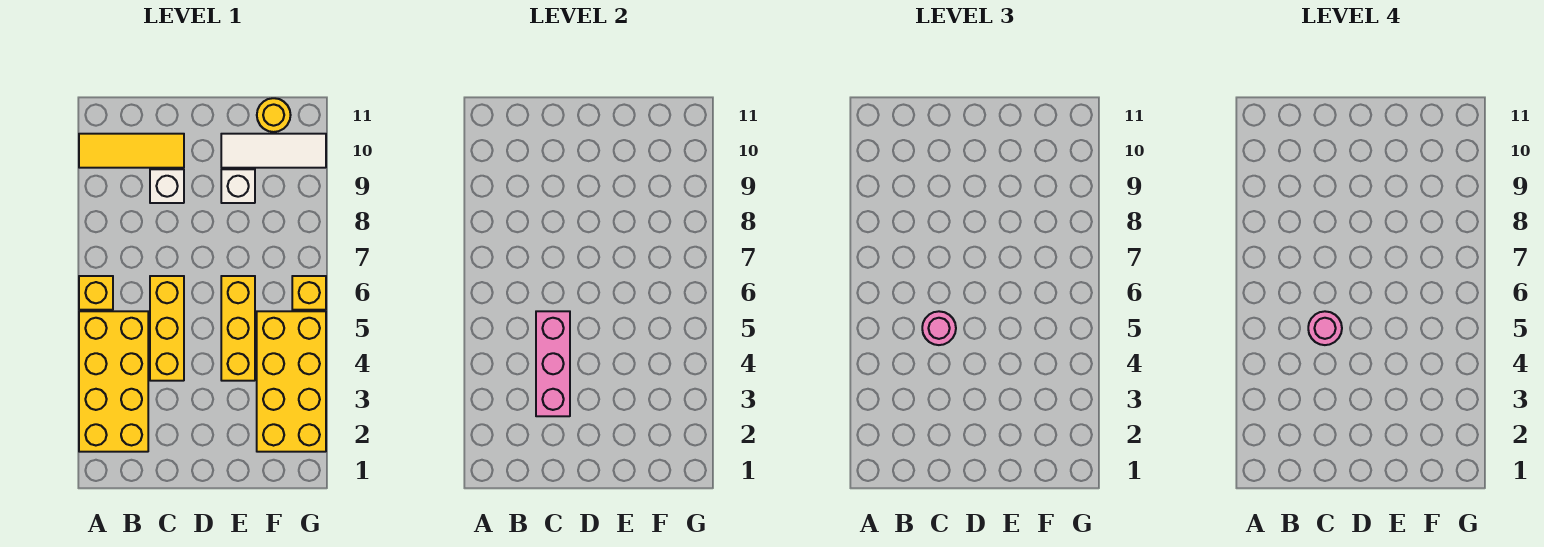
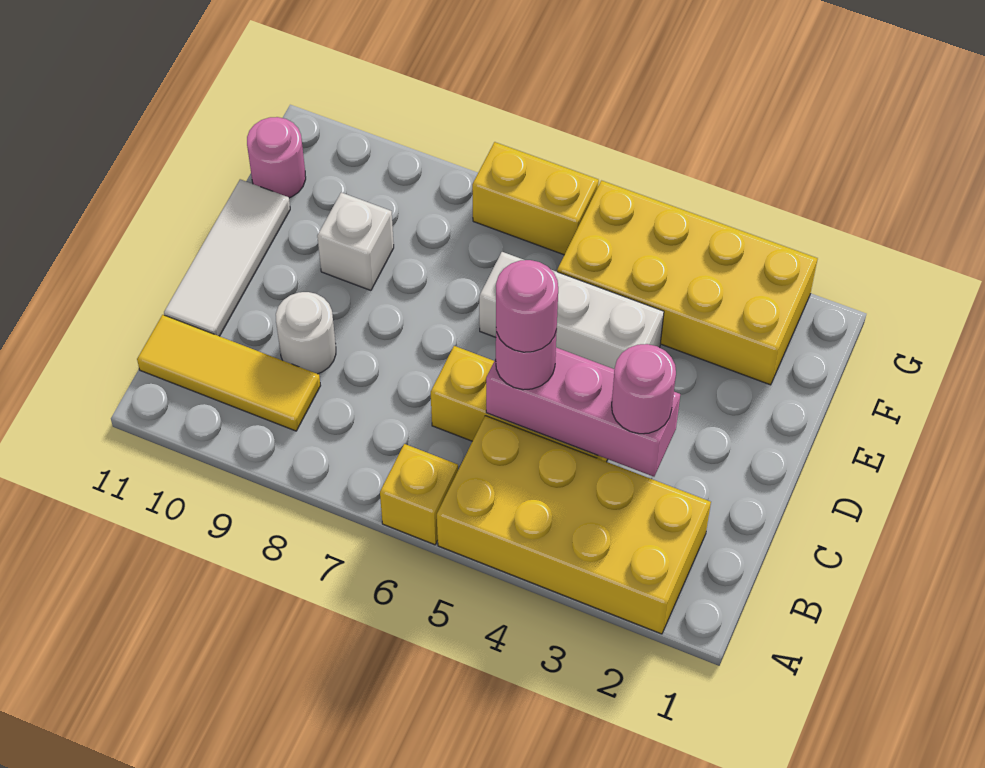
yellow tile A10:C10 level 1 -> yellow tile B9:B11 level 1
none -> pink round brick C3 level 3
white brick C9 level 1 -> white round brick C9 level 1
yellow brick E4:E6 level 1 -> white brick E4:E6 level 1
white tile E10:G10 level 1 -> white tile C11:E11 level 1
yellow round brick F11 level 1 -> pink round brick F11 level 1
yellow brick G6 level 1 -> yellow brick G6:G7 level 1

